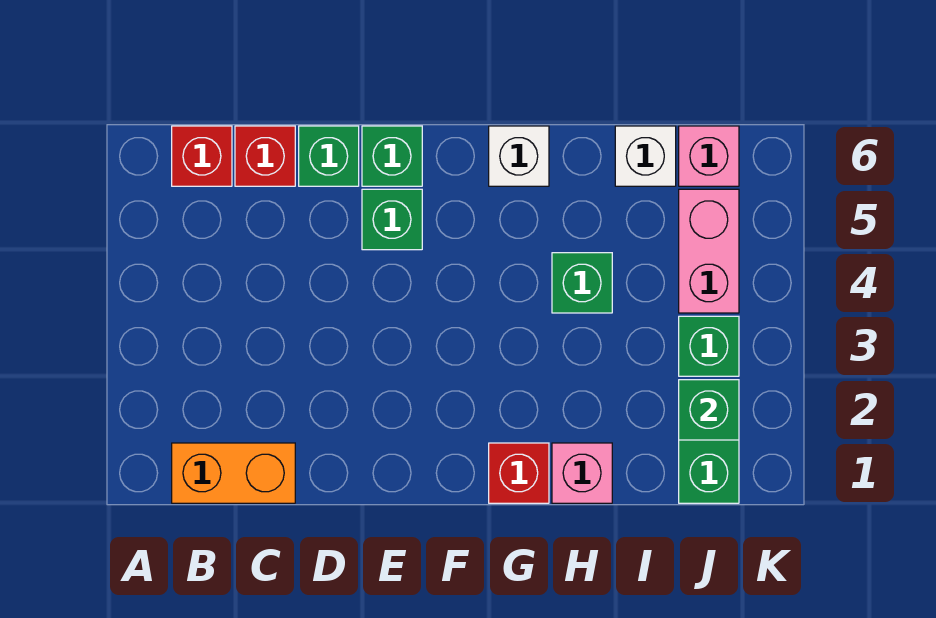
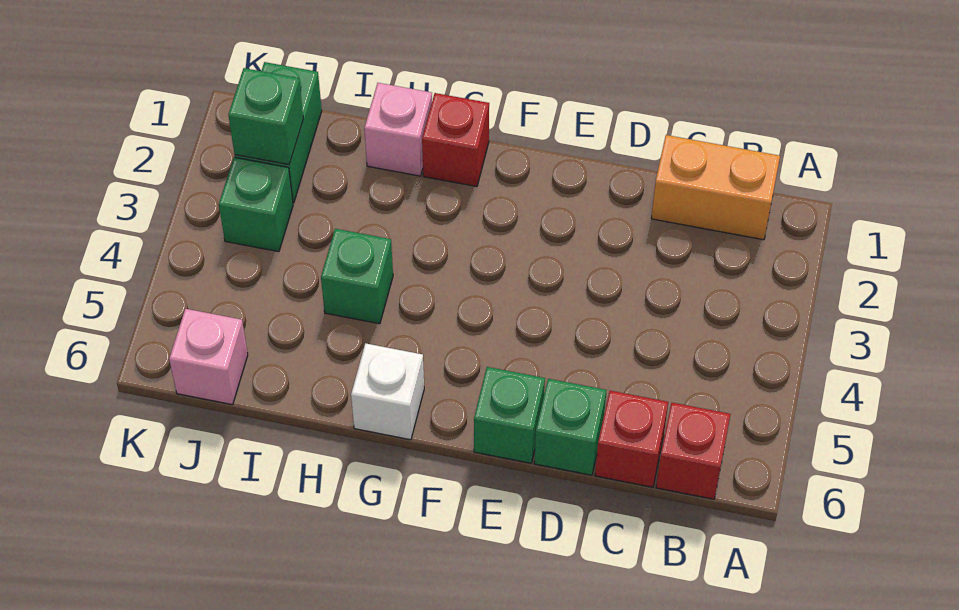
green brick E5 level 1 -> none
white brick I6 level 1 -> none
pink brick J4:J5 level 1 -> none

